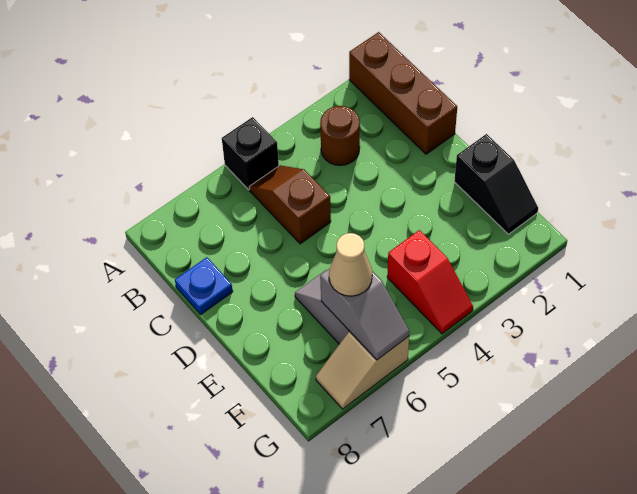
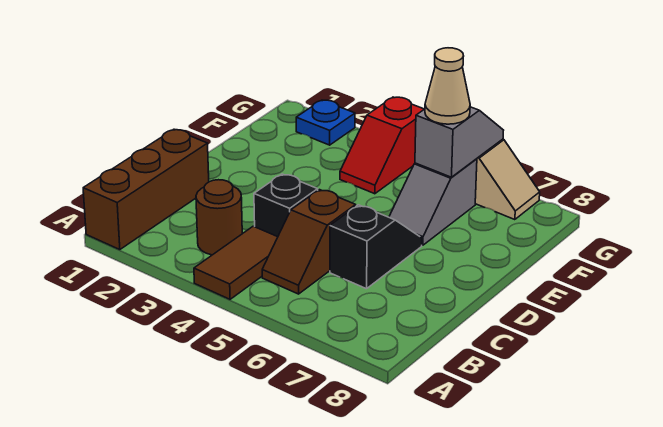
none -> brown tile A4:B4 level 1
black brick A5 level 1 -> black brick C4 level 1
blue plate C8 level 1 -> blue plate G2 level 1
black slope E1:F1 level 1 top E -> black slope C6:D6 level 1 top C
red slope F4:G4 level 1 top F -> red slope F4:G4 level 1 top G

